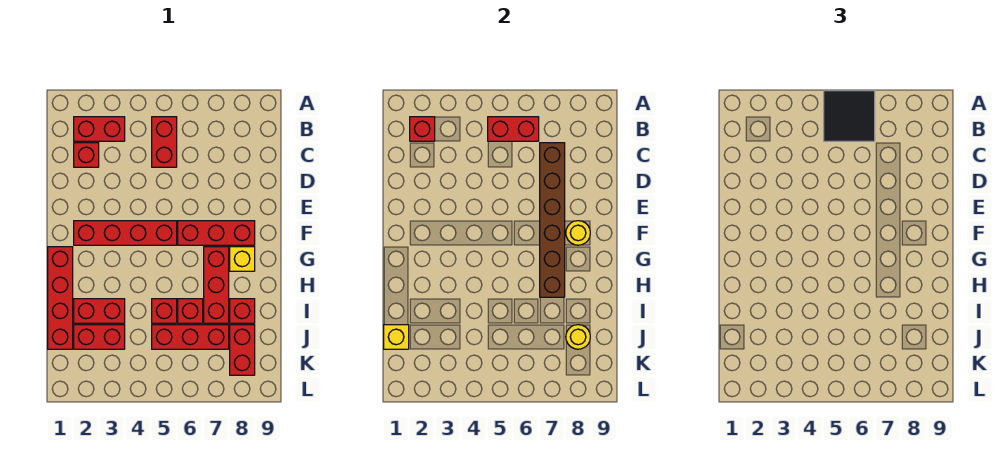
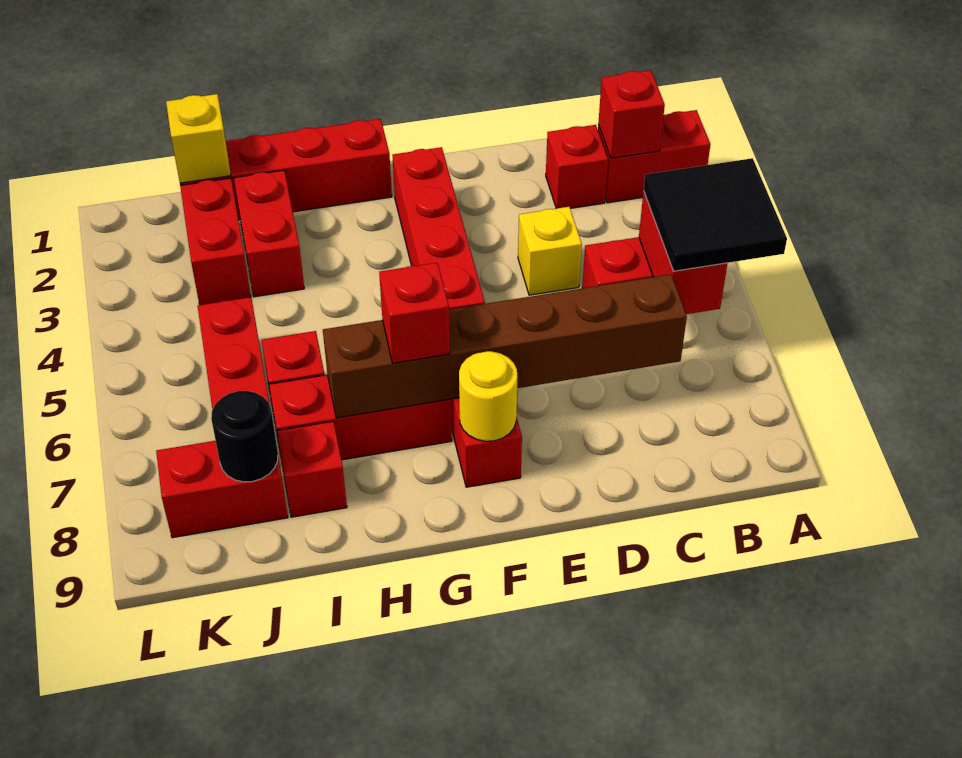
red brick B2:B3 level 1 -> red brick A2:B2 level 1
yellow brick G8 level 1 -> yellow brick D4 level 1
red brick I5 level 1 -> red brick G7 level 3
yellow round brick J8 level 2 -> black round brick J8 level 2

